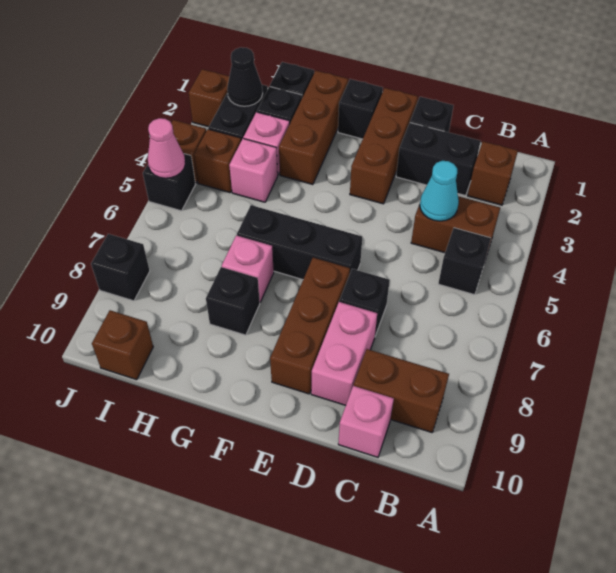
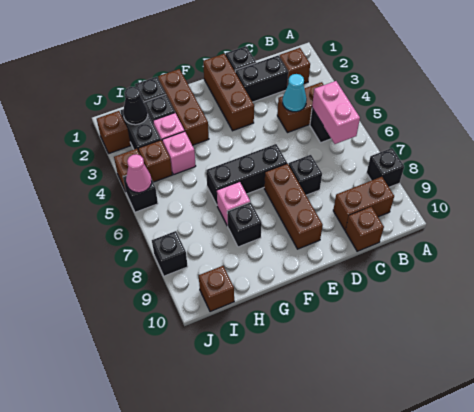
pink brick C10 level 1 -> brown brick C10 level 1
pink brick D8:D9 level 1 -> pink brick B5:B6 level 2
black brick F1 level 1 -> black brick A8 level 1

